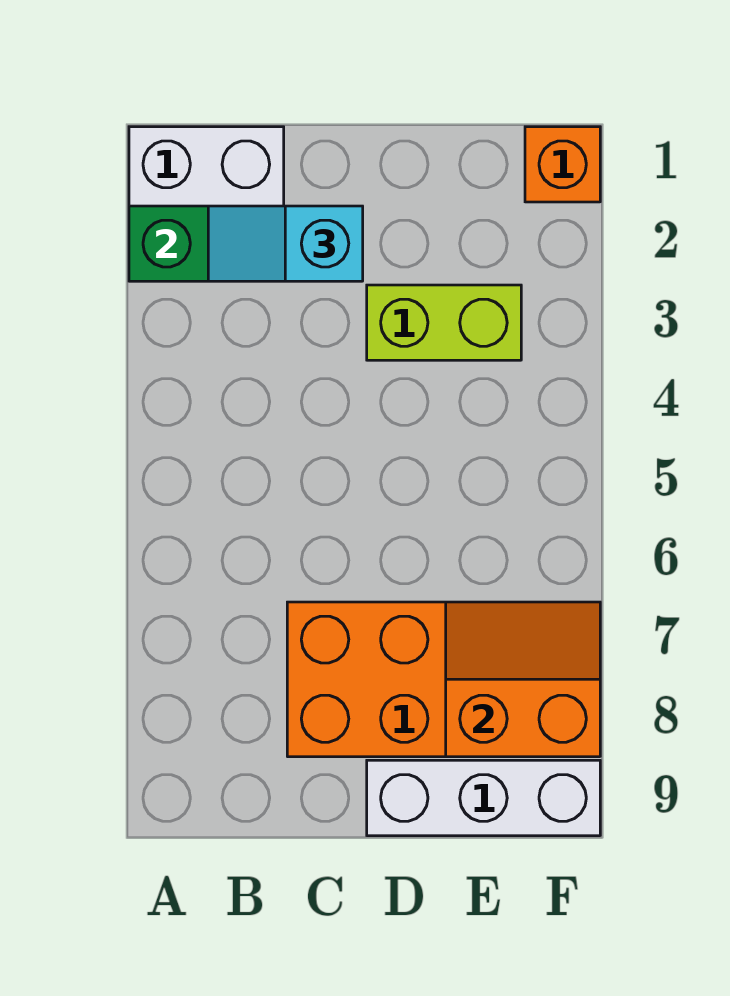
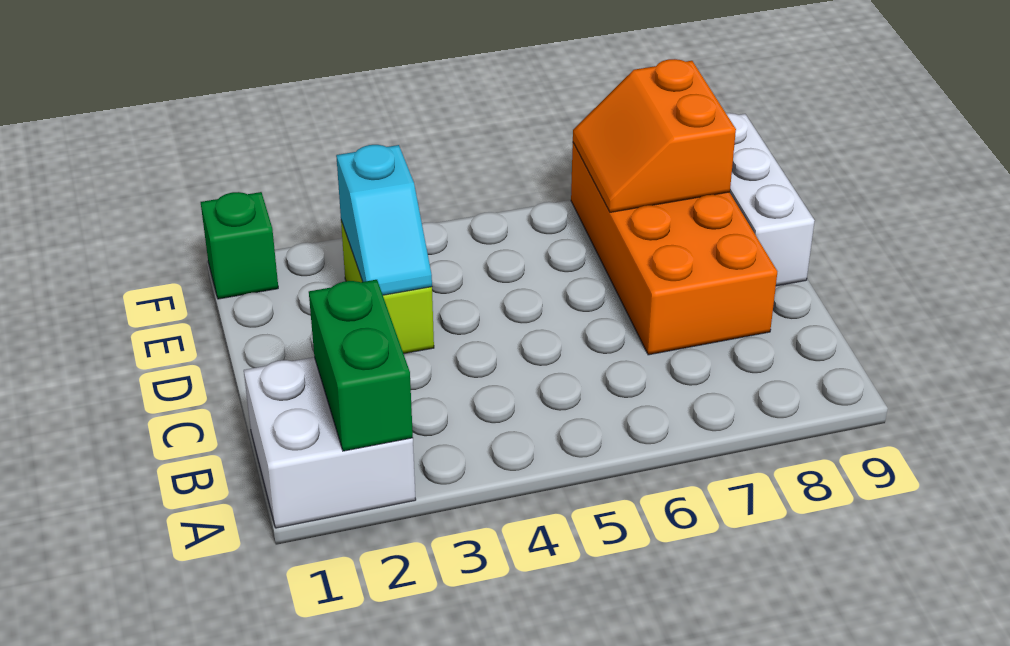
cyan slope B2:C2 level 3 top C -> cyan slope D3:E3 level 2 top E
orange brick F1 level 1 -> green brick F1 level 1

